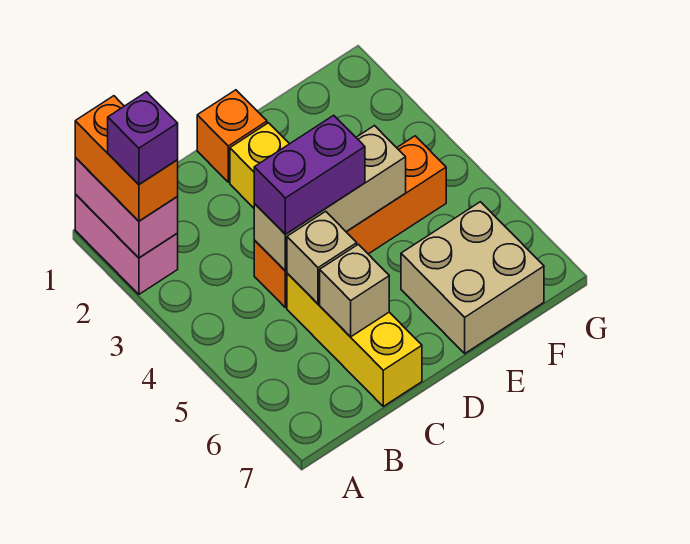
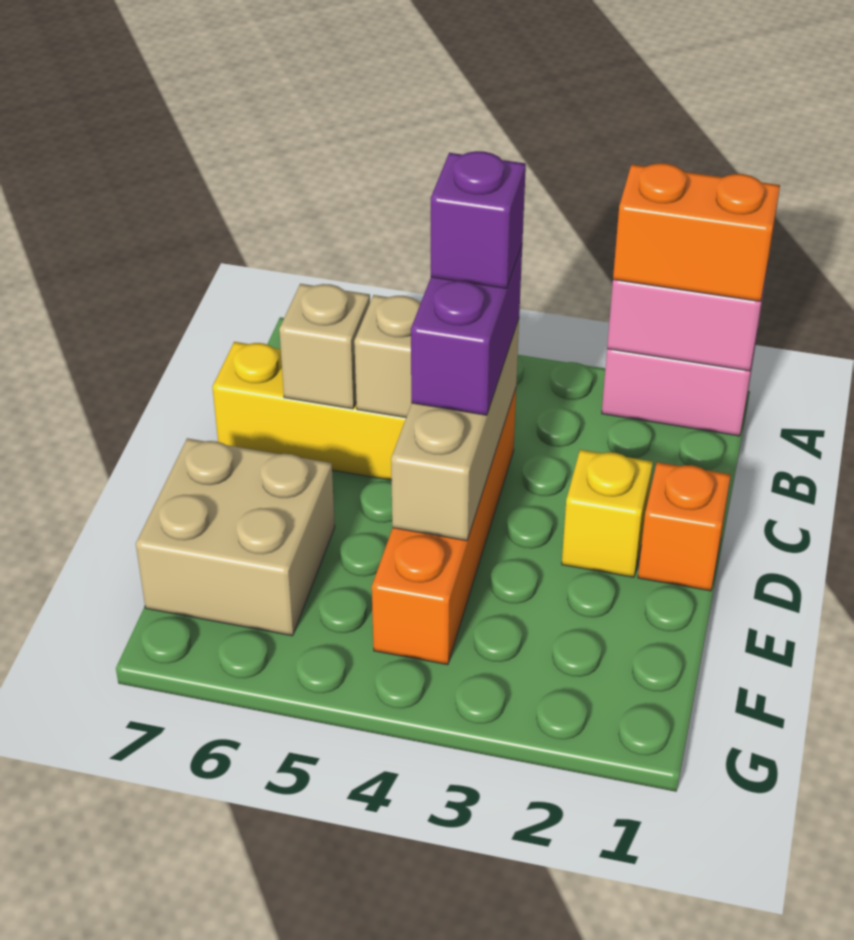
purple brick A2 level 4 -> purple brick C4 level 4

